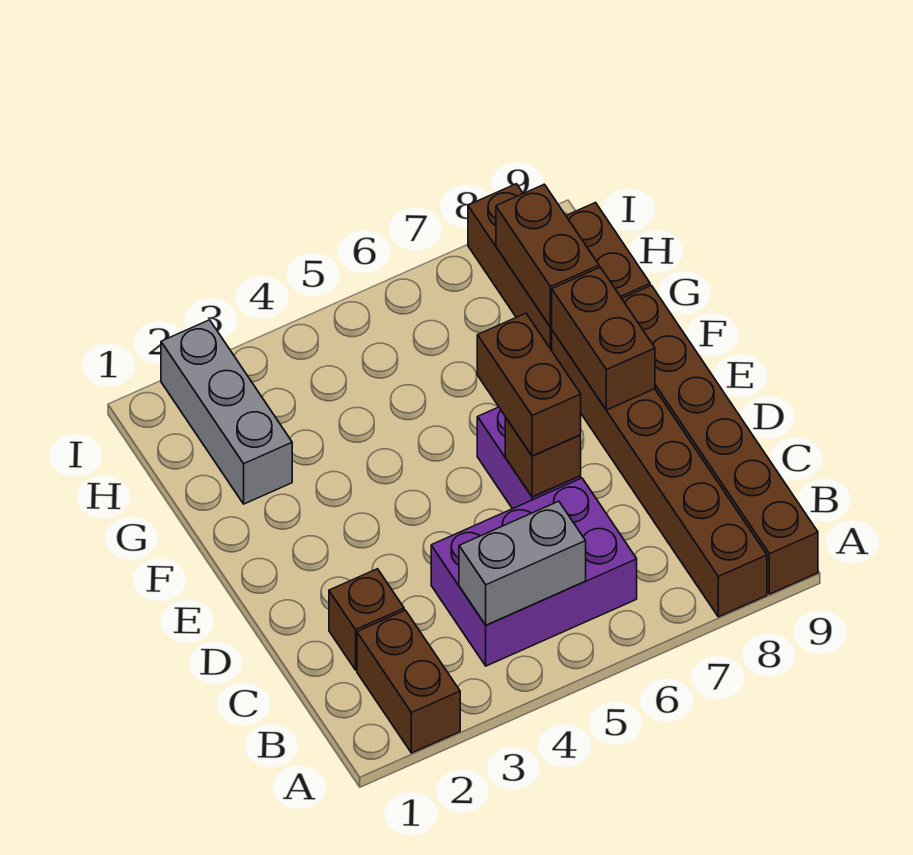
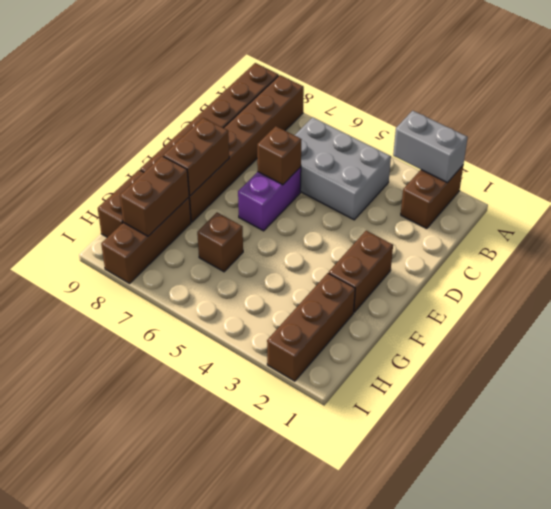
purple brick B4:C6 level 1 -> grey brick B4:C6 level 1
grey brick B4:B5 level 2 -> grey brick A2:A3 level 2
brown brick C2 level 1 -> brown brick G6 level 1
brown brick D6:E6 level 3 -> brown brick E2:F2 level 1
grey brick G2:I2 level 1 -> brown brick G2:I2 level 1

